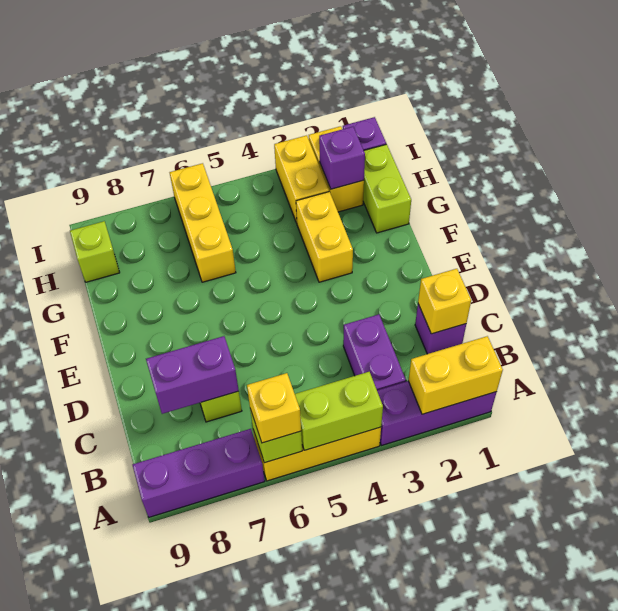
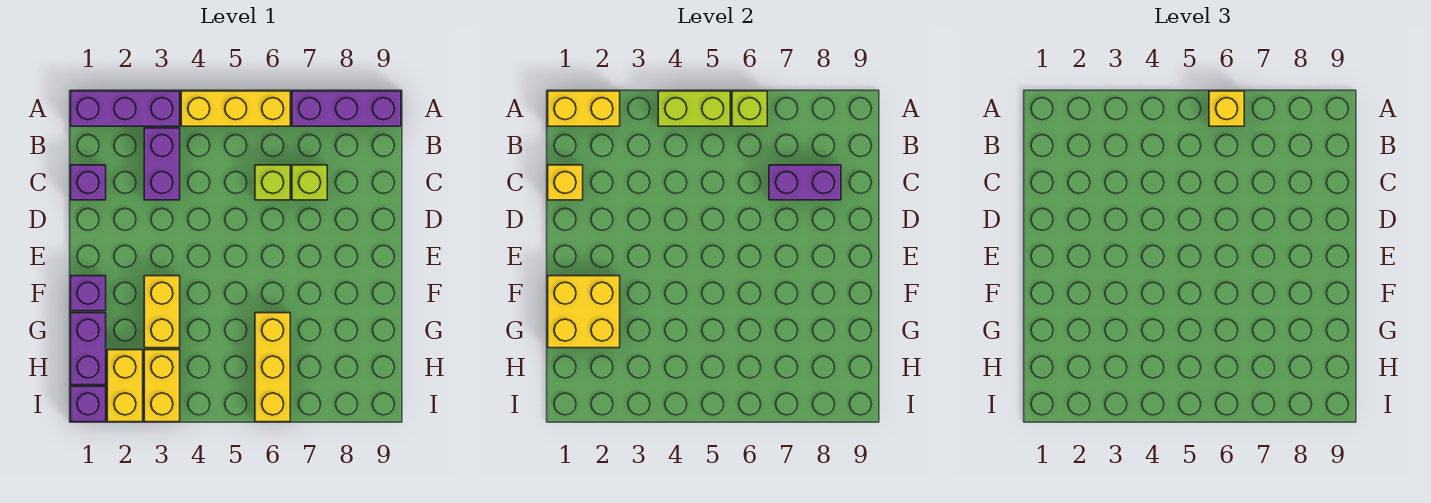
none -> yellow brick F1:G2 level 2
lime brick G1:H1 level 1 -> purple brick G1:H1 level 1
purple brick H2 level 2 -> purple brick F1 level 1
lime brick H9 level 1 -> lime brick C6 level 1

